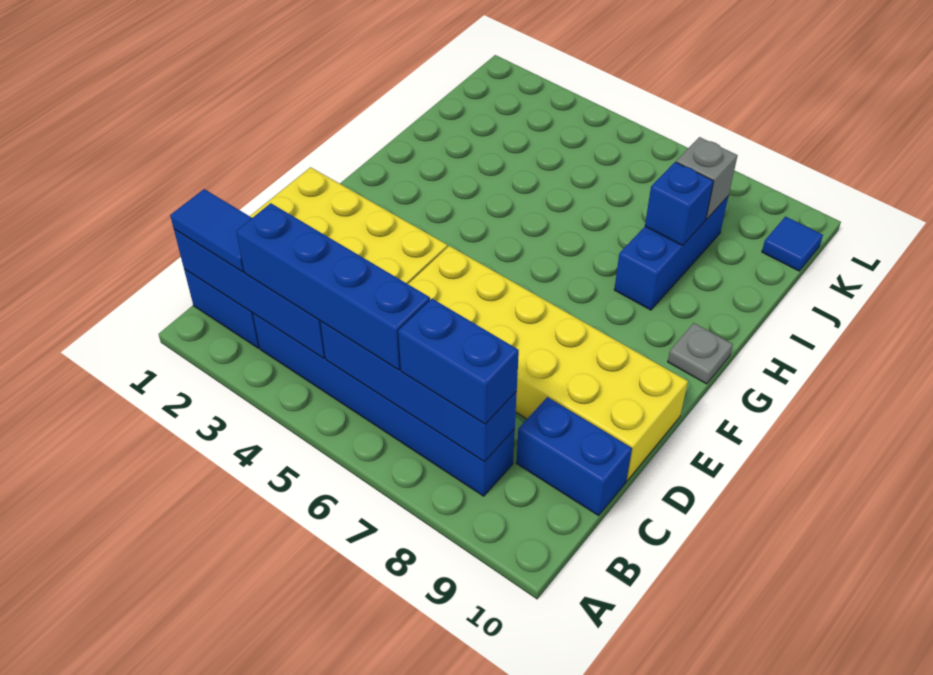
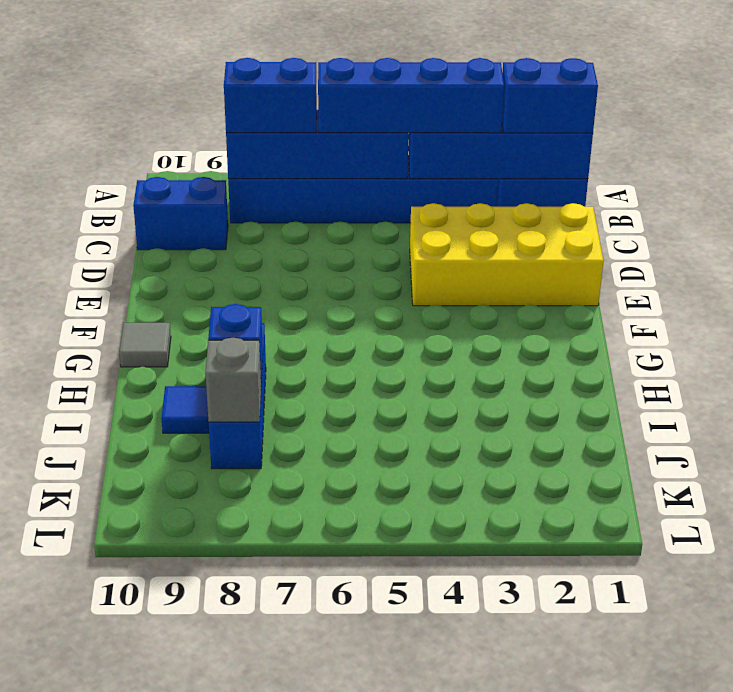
blue tile B1:B2 level 3 -> blue brick B1:B2 level 3
yellow brick D5:E10 level 1 -> none
grey plate G10 level 1 -> grey tile G10 level 1
blue tile K10 level 1 -> blue tile I9 level 1

